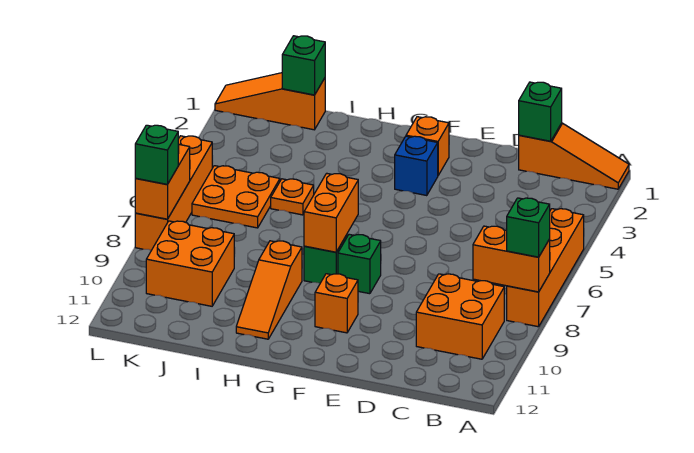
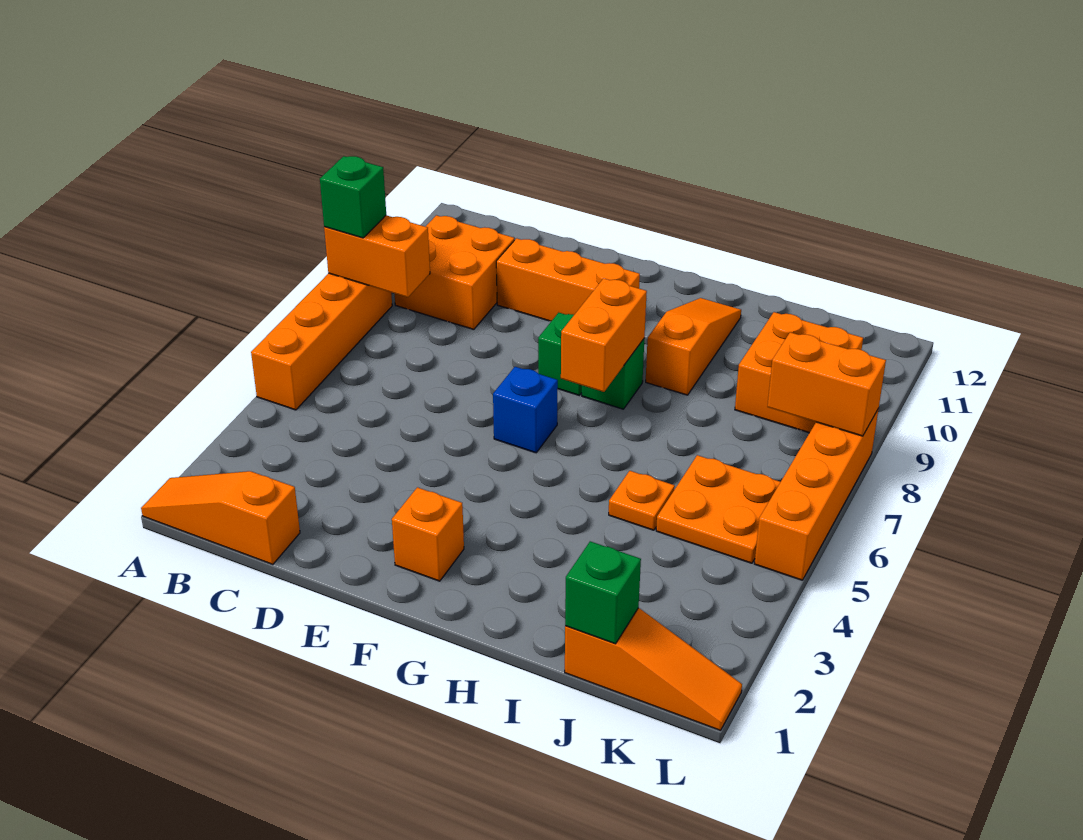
green brick C1 level 2 -> none
blue brick F3 level 1 -> blue brick F6 level 1
orange brick F10 level 1 -> orange brick D10:F10 level 1
orange brick L7:L8 level 2 -> orange brick K8:L8 level 2
green brick L8 level 3 -> none

